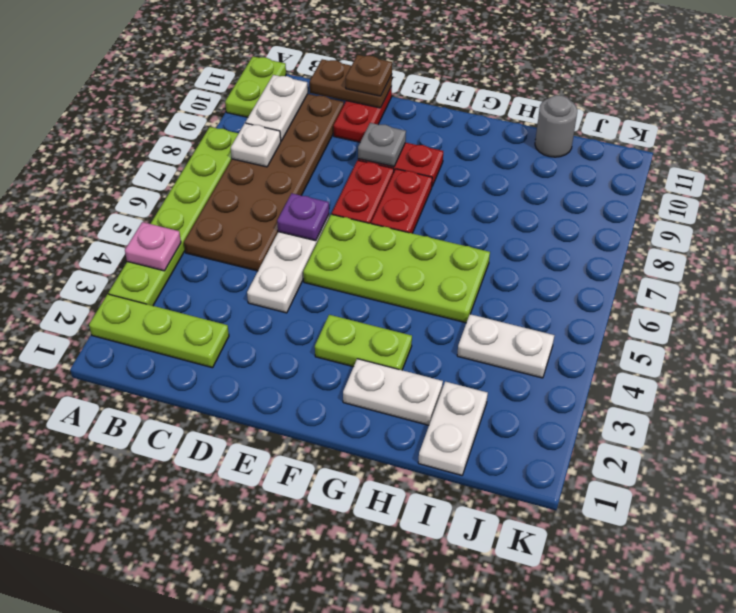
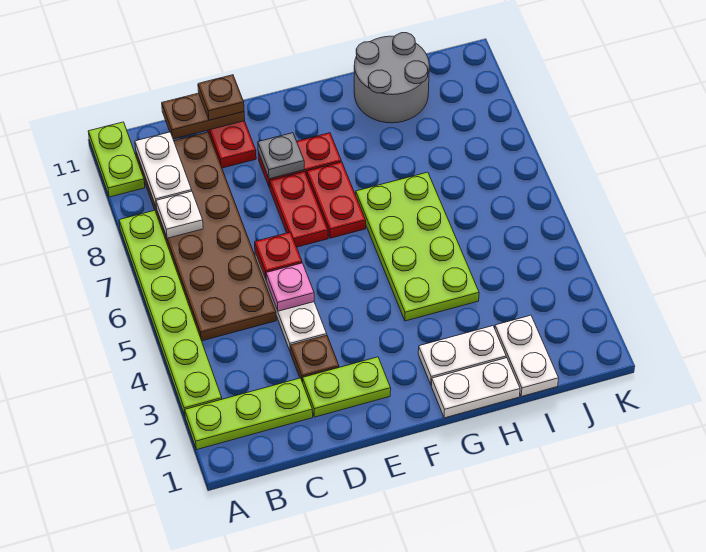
pink plate A4 level 2 -> pink plate D5 level 2
none -> brown plate D3 level 1
purple plate D6 level 2 -> red plate D6 level 2
lime plate E5:H6 level 1 -> lime plate G4:H7 level 1
lime plate F3:G3 level 1 -> lime plate D2:E2 level 1
white plate I4:J4 level 1 -> white plate G1:H1 level 1
grey round brick I11 level 1 -> grey round brick H10:I11 level 1

